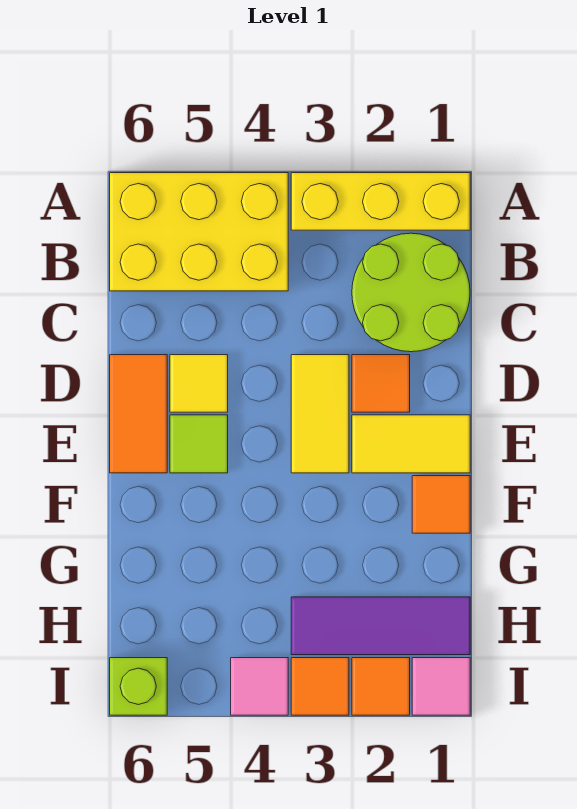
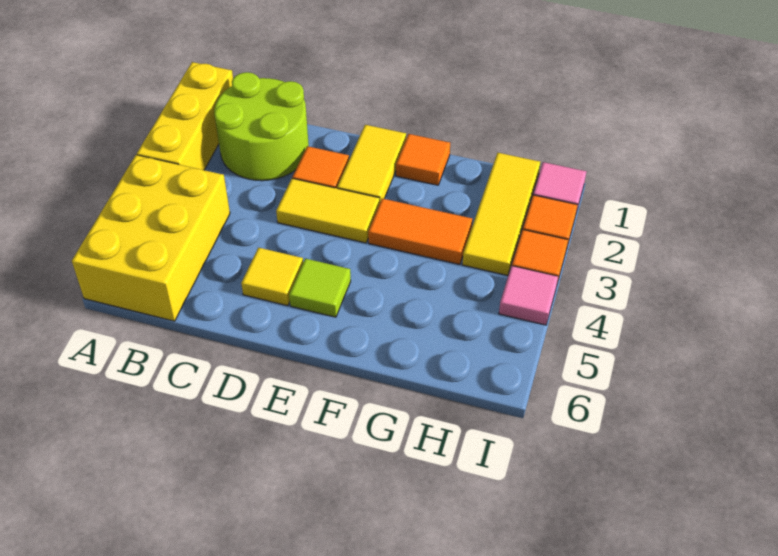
orange tile D6:E6 level 1 -> orange tile F3:G3 level 1
purple tile H1:H3 level 1 -> yellow tile H1:H3 level 1
lime brick I6 level 1 -> none

